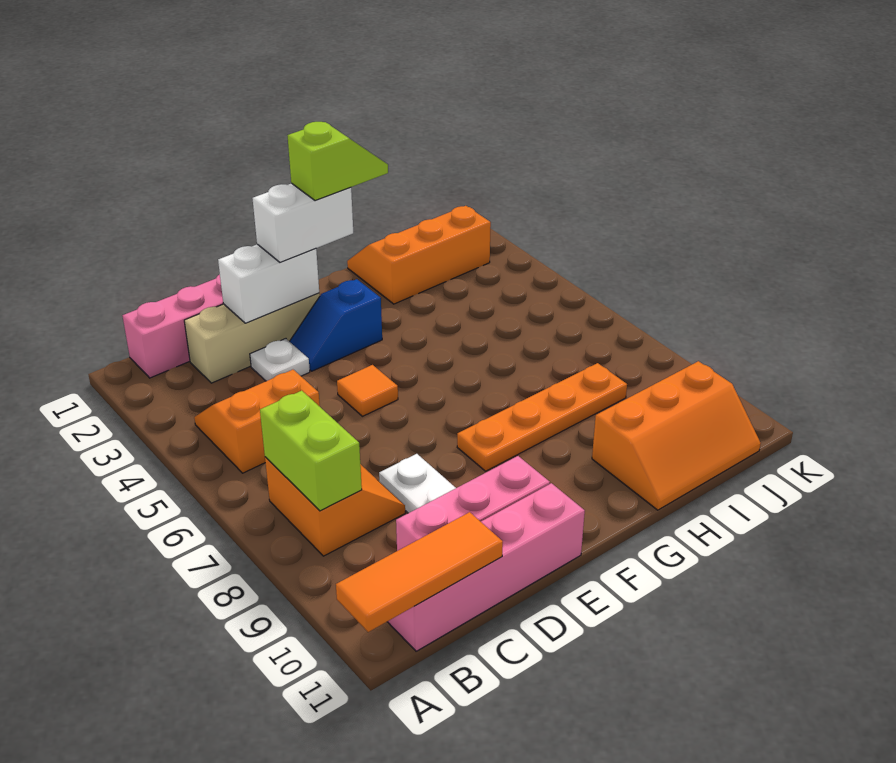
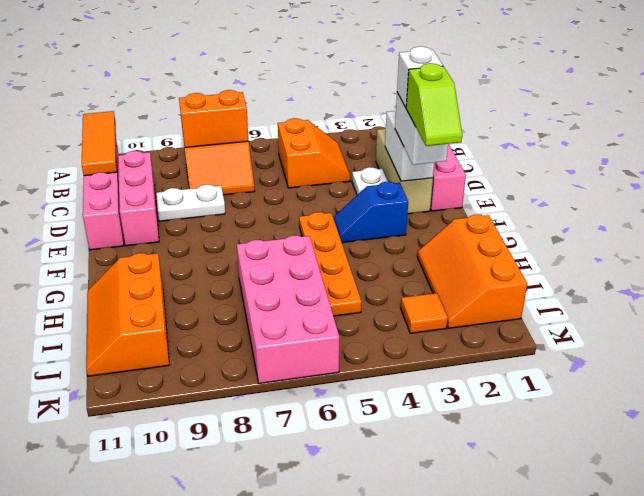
lime brick B7:B8 level 2 -> orange brick B7:B8 level 2
none -> white brick E2 level 4
blue slope E3:F3 level 1 top F -> blue slope F3:F4 level 1 top 3
orange tile E5 level 1 -> orange tile J3 level 1
orange plate F8:I8 level 1 -> orange plate F5:I5 level 1
orange slope H1:J2 level 1 top 2 -> orange slope H1:J2 level 1 top 1
none -> pink brick H6:K7 level 1

